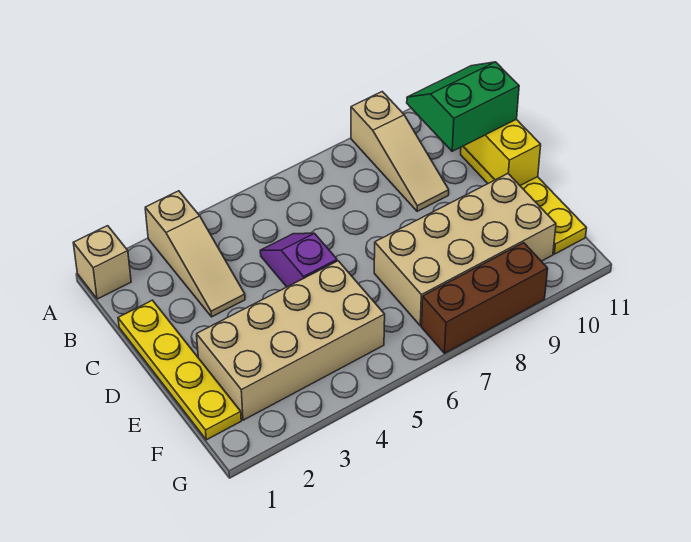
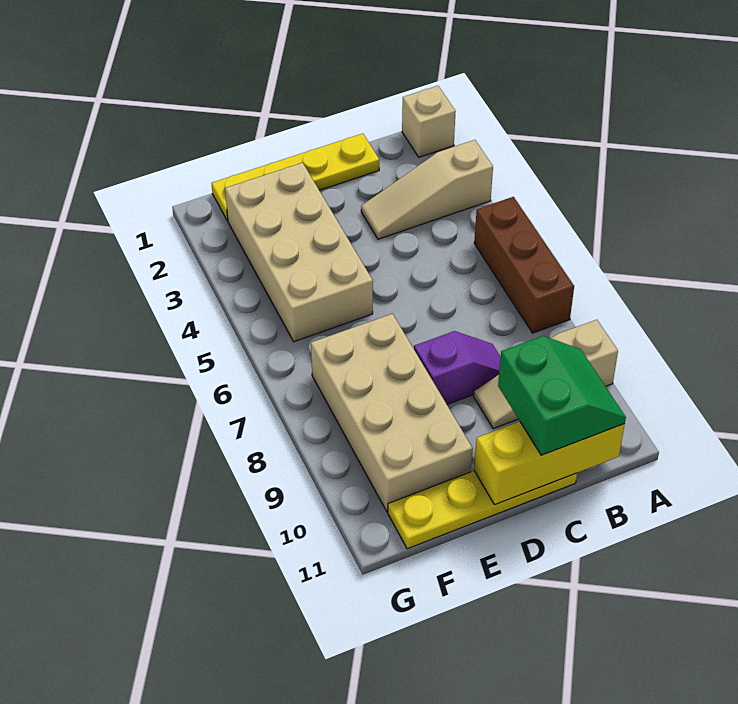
purple slope C5:D5 level 1 top D -> purple slope C8:D8 level 1 top D
brown brick G7:G9 level 1 -> brown brick A5:A7 level 1

